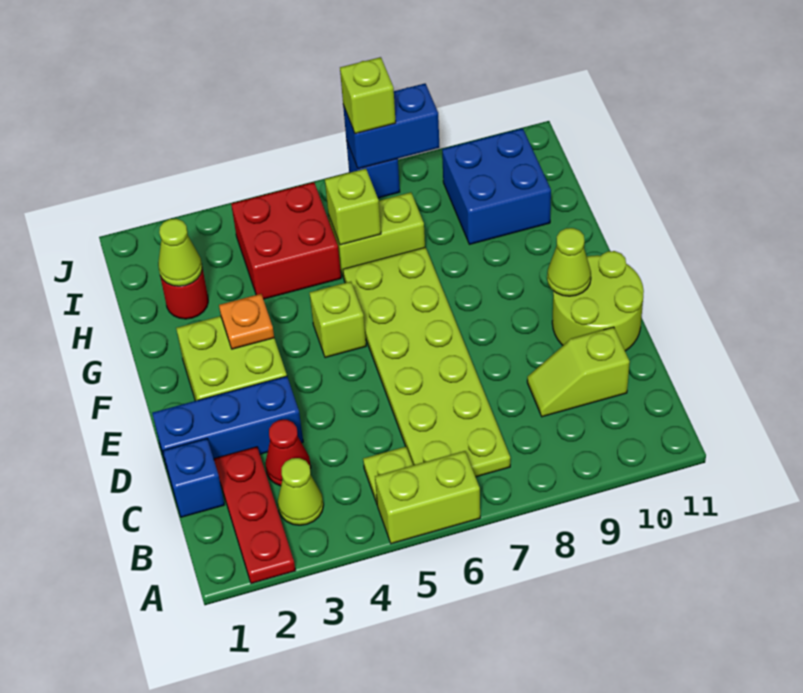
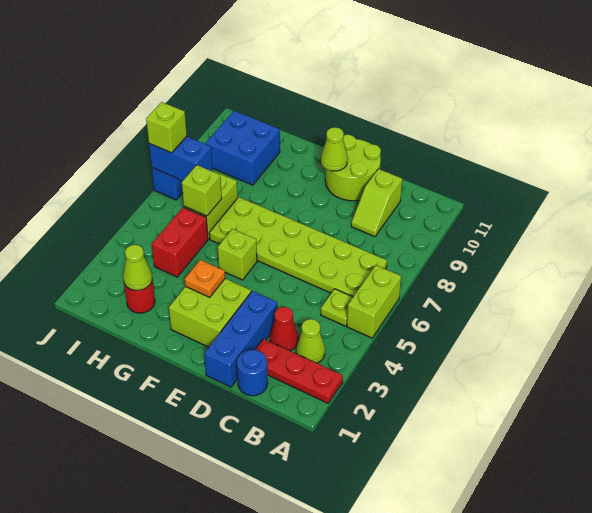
blue brick C1 level 1 -> blue round brick C1 level 1
red brick H4:I5 level 1 -> red brick H4:H5 level 1
blue brick J7:J8 level 2 -> blue brick I7:J7 level 2

